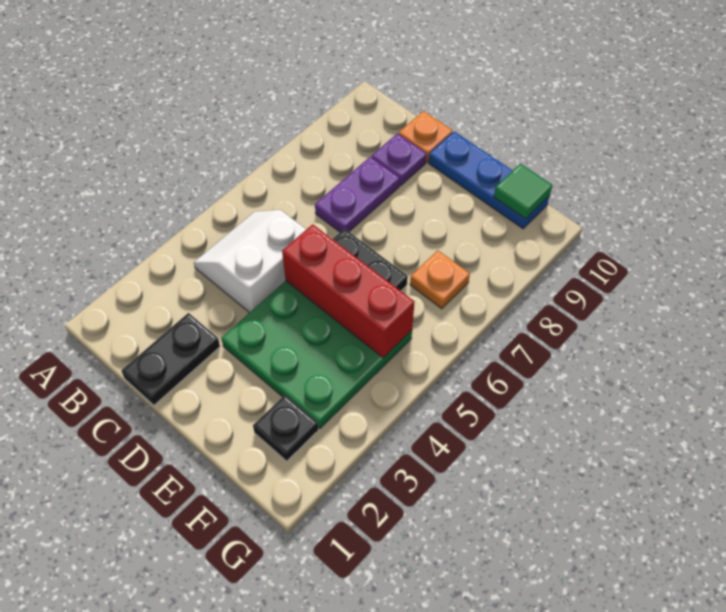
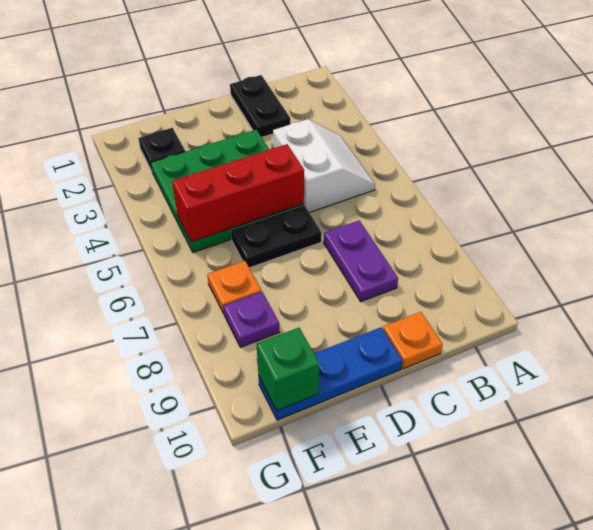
purple plate C9 level 1 -> purple plate F8 level 1
green tile F10 level 2 -> green brick F10 level 2

